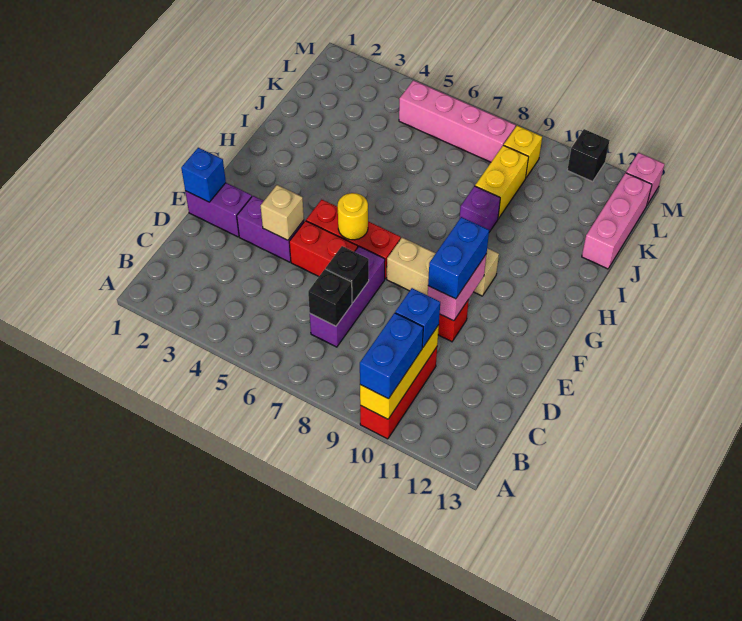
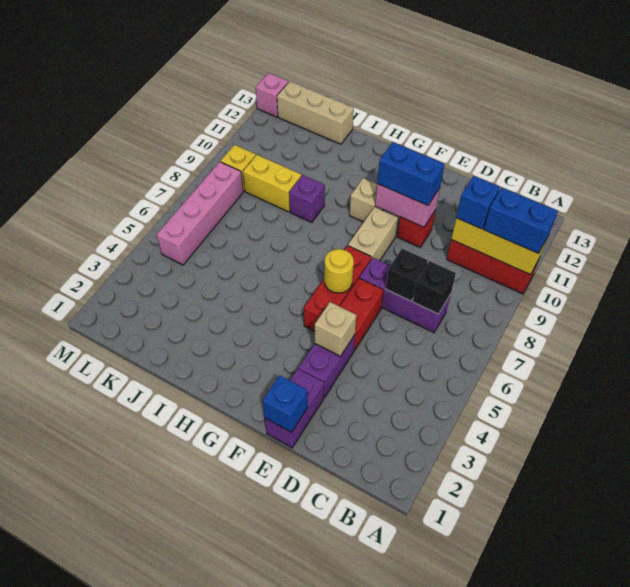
pink brick J13:L13 level 1 -> tan brick J13:L13 level 1
black brick M11 level 1 -> none

